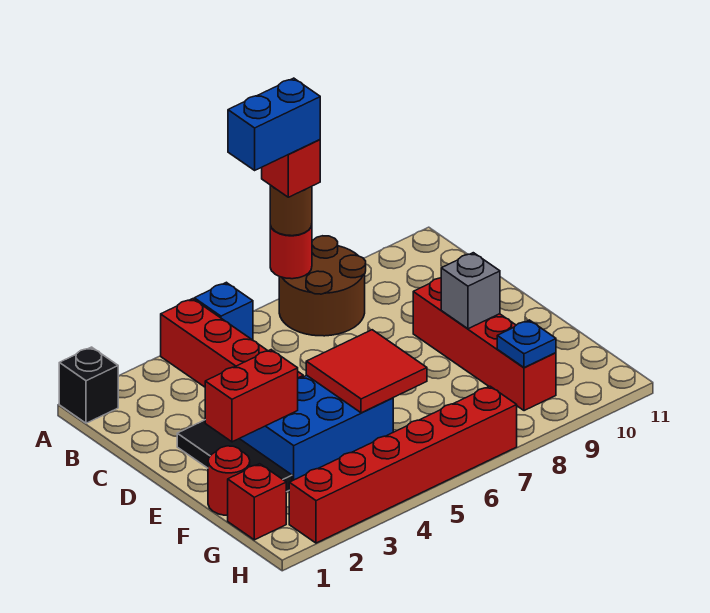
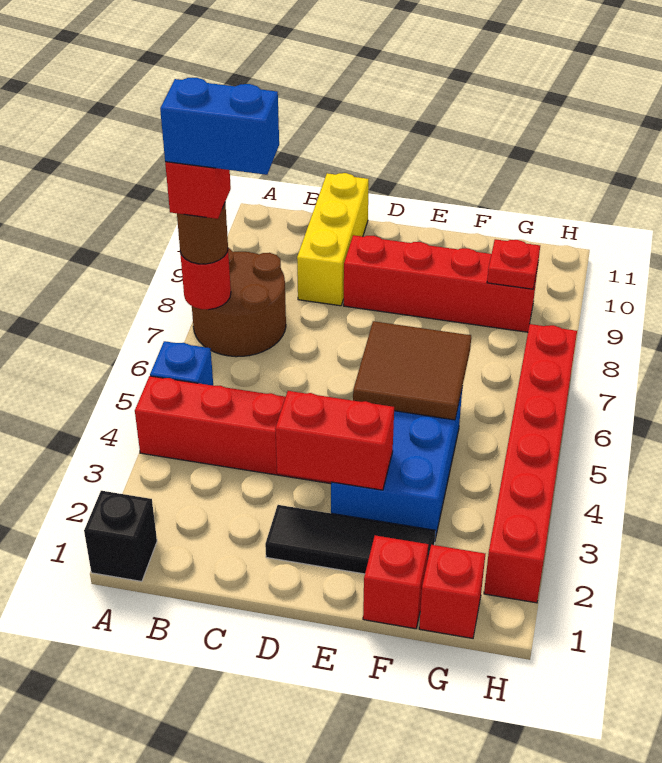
blue brick A6:A7 level 5 -> blue brick A7:B7 level 5
none -> yellow brick C9:C11 level 1
red brick E2:E3 level 2 -> red brick D3:E3 level 2
red tile E5:F6 level 2 -> brown tile E5:F6 level 2
grey brick E9 level 2 -> none
red round brick F1 level 1 -> red brick F1 level 1
blue plate G9 level 2 -> red plate G9 level 2

